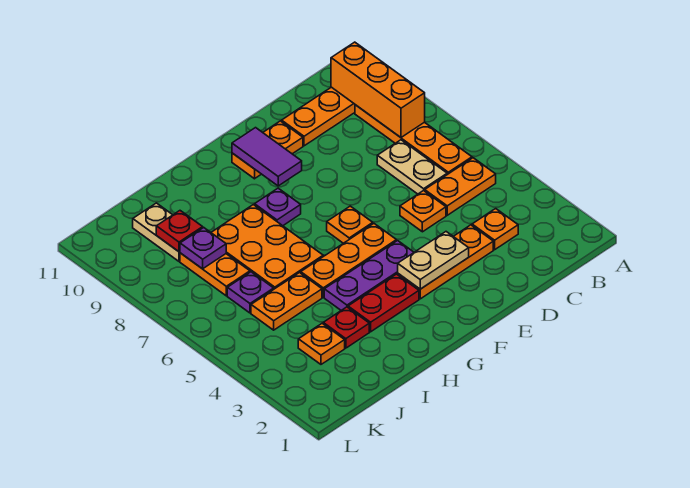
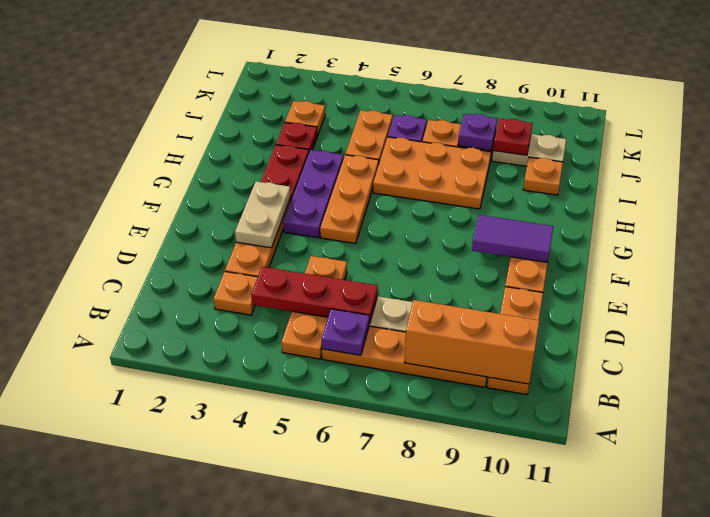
none -> red plate C4:C6 level 2
orange plate F6 level 1 -> orange plate I10 level 1
purple plate G8 level 1 -> purple plate B6 level 2

